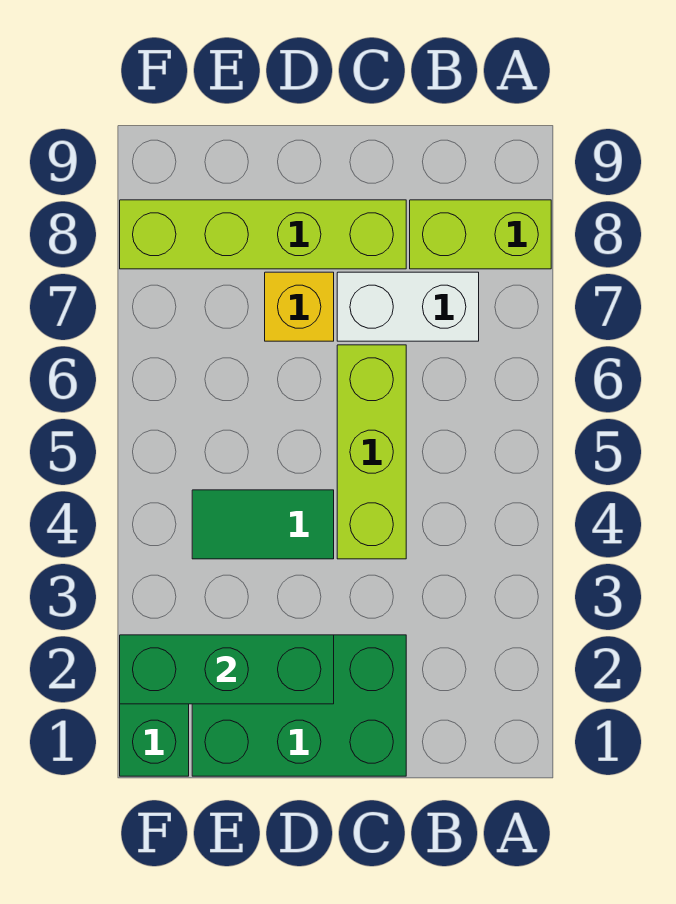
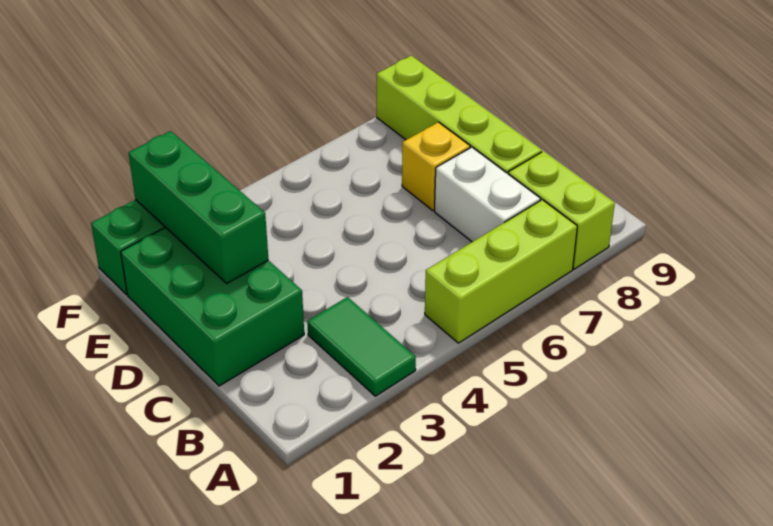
lime brick C4:C6 level 1 -> lime brick A5:A7 level 1
green tile D4:E4 level 1 -> green tile A3:B3 level 1

